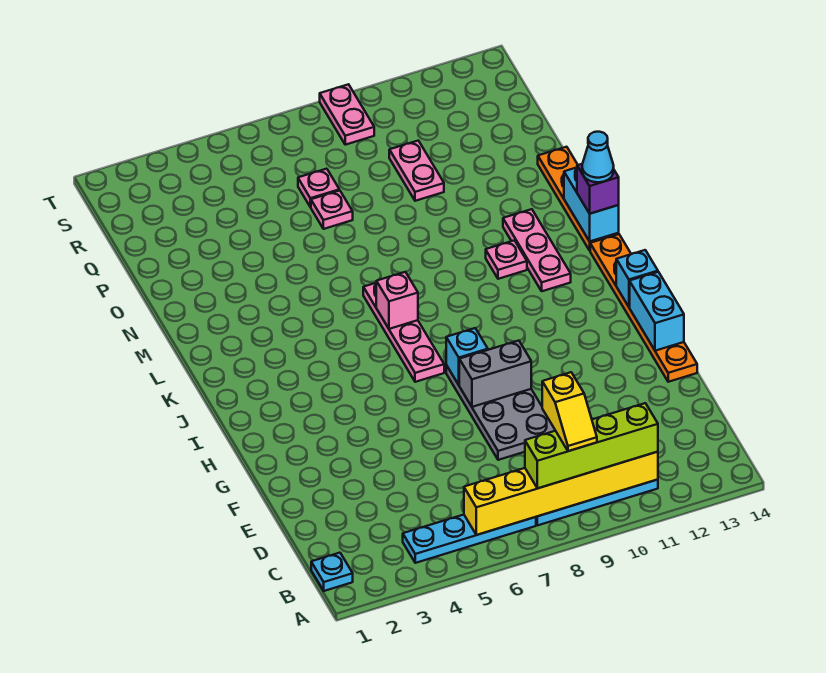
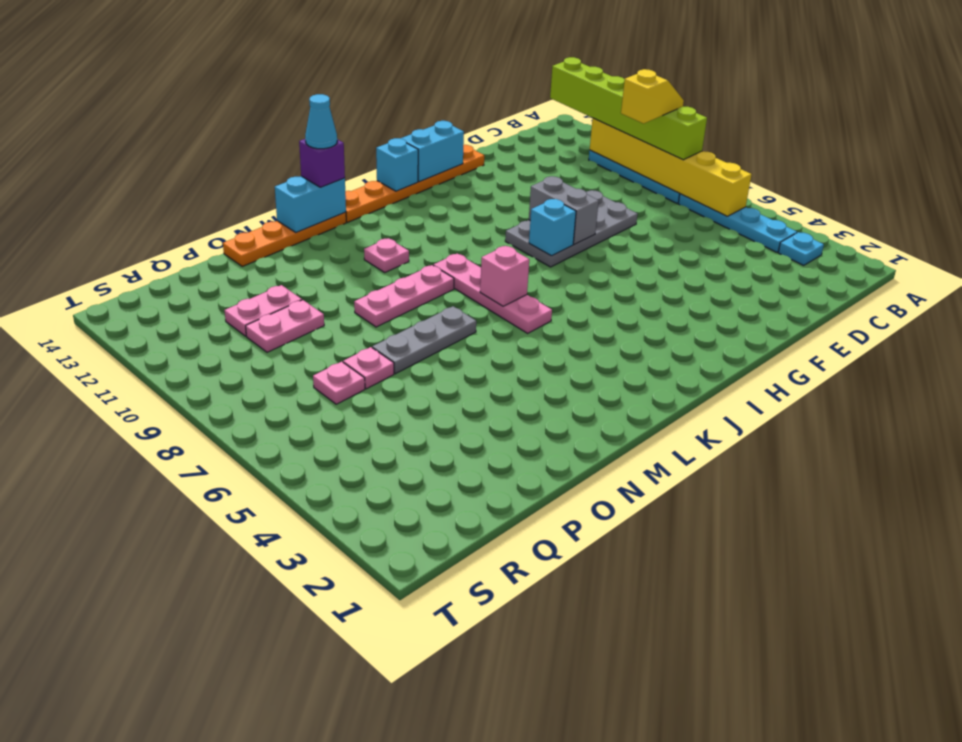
cyan plate B1 level 1 -> cyan plate B3 level 1
lime brick B8:B11 level 3 -> lime brick B8:B13 level 3
pink plate I7:L7 level 1 -> pink plate K6:K9 level 1
pink plate K12:M12 level 1 -> pink plate L9:N9 level 1
none -> grey plate M7:O7 level 1
pink plate S9:T9 level 1 -> pink plate P11:Q11 level 1

